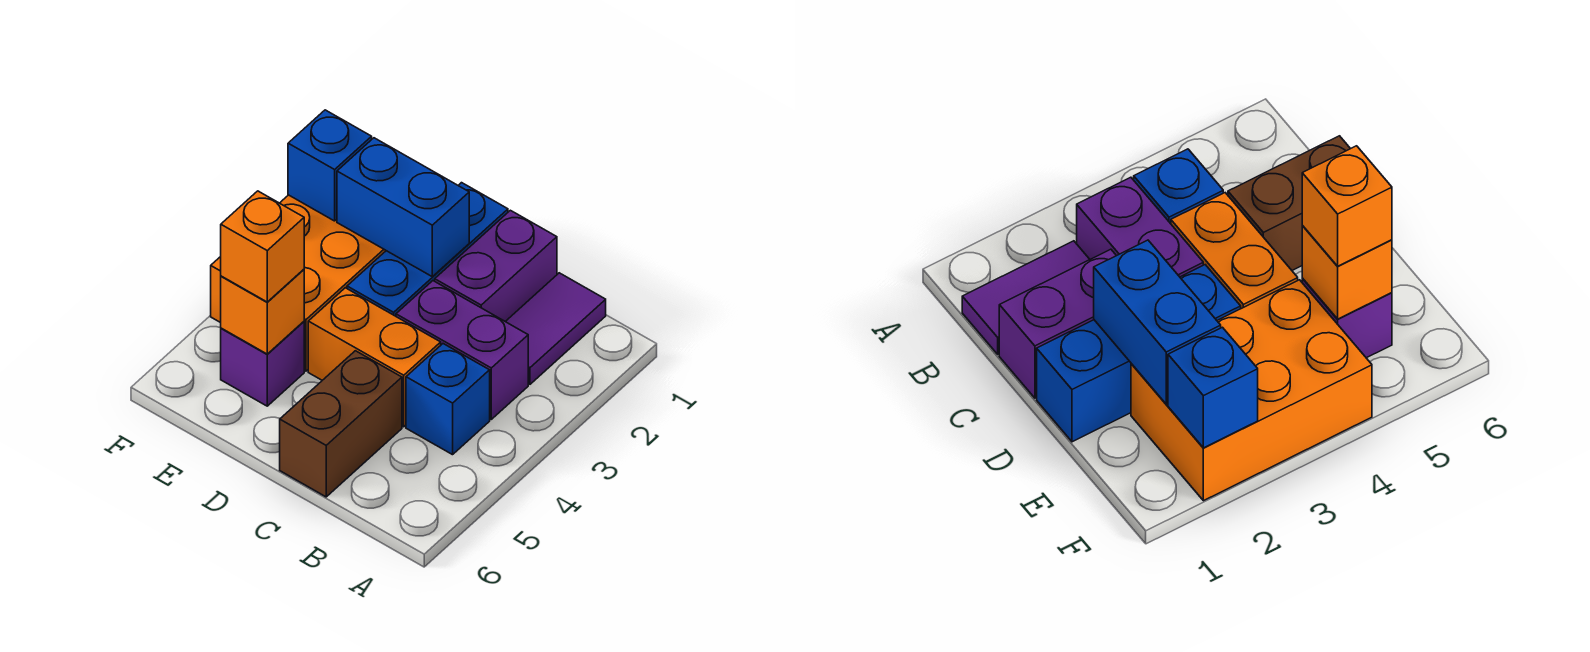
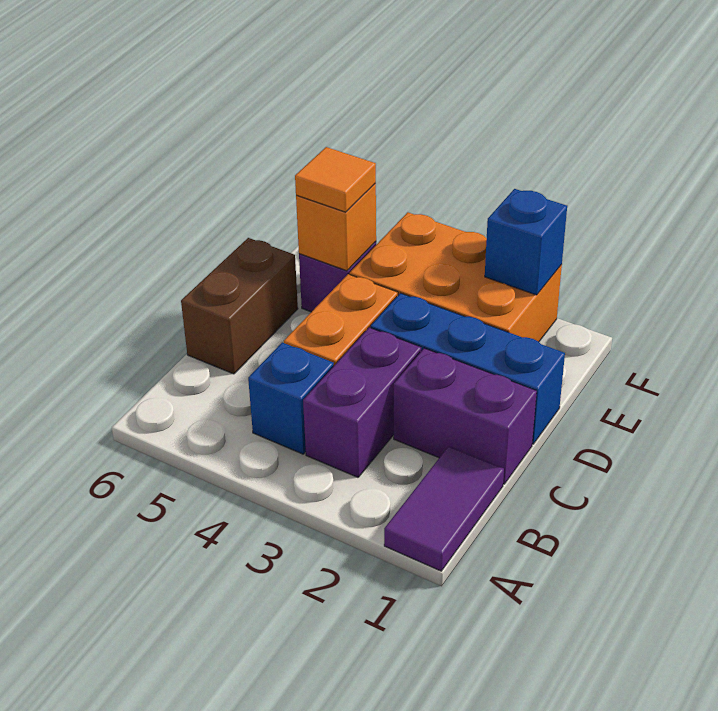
purple tile B1:B2 level 1 -> purple tile A1:B1 level 1
brown brick C5:C6 level 1 -> brown brick C6:D6 level 1
blue brick D2:E2 level 2 -> none
orange brick E5 level 3 -> orange tile E5 level 3

